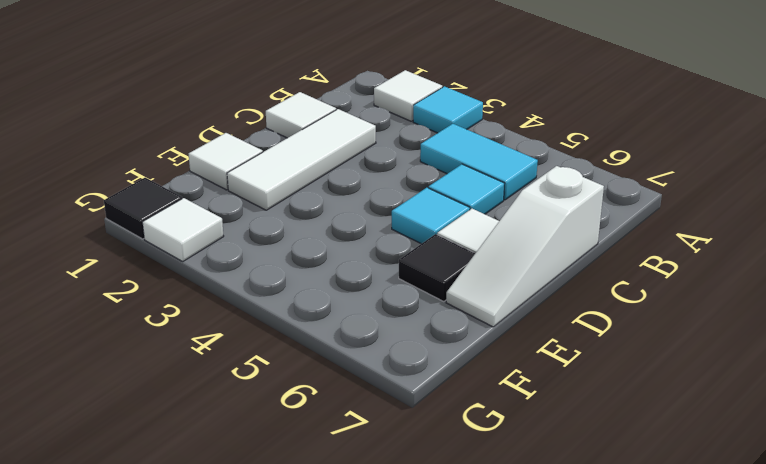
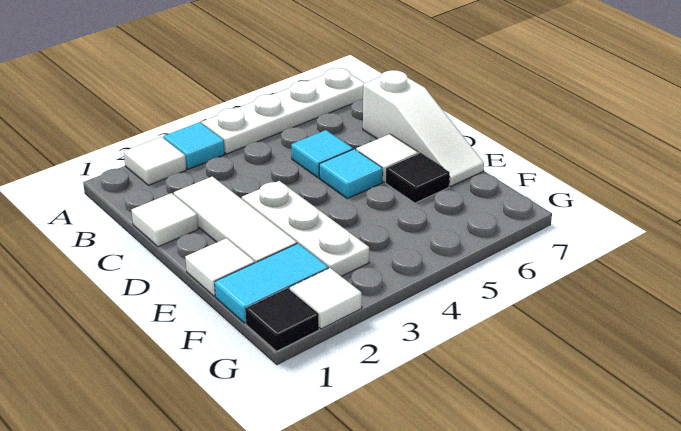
none -> white plate A4:A7 level 1
cyan tile B4:B5 level 1 -> cyan tile F1:F2 level 1
none -> white plate D3:F3 level 1

